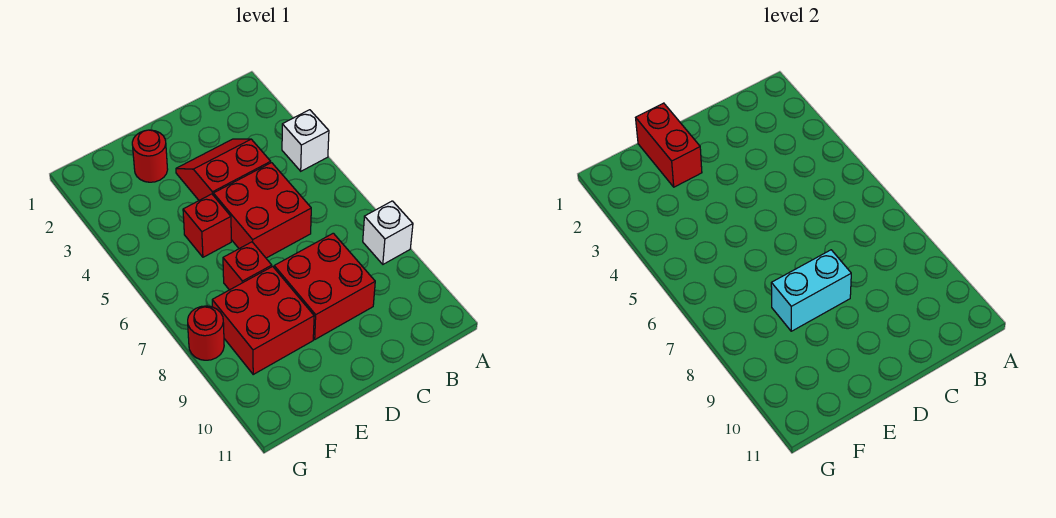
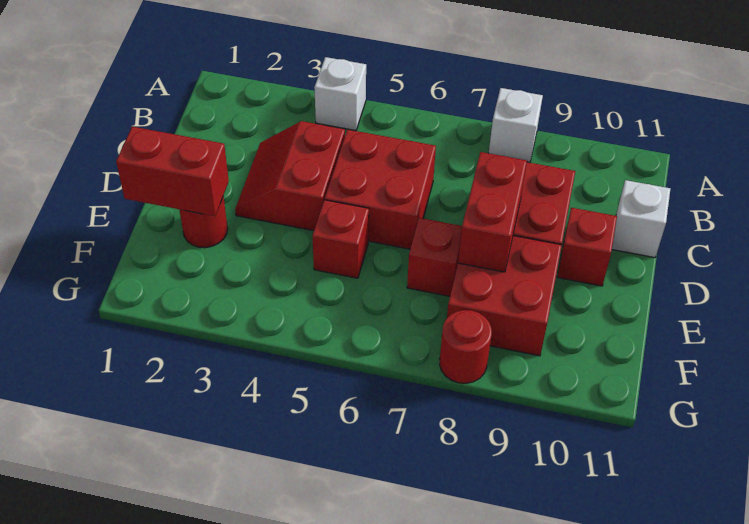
none -> white brick C11 level 1
cyan brick D8:E8 level 2 -> red brick D8:E8 level 2
none -> red brick D10 level 1

